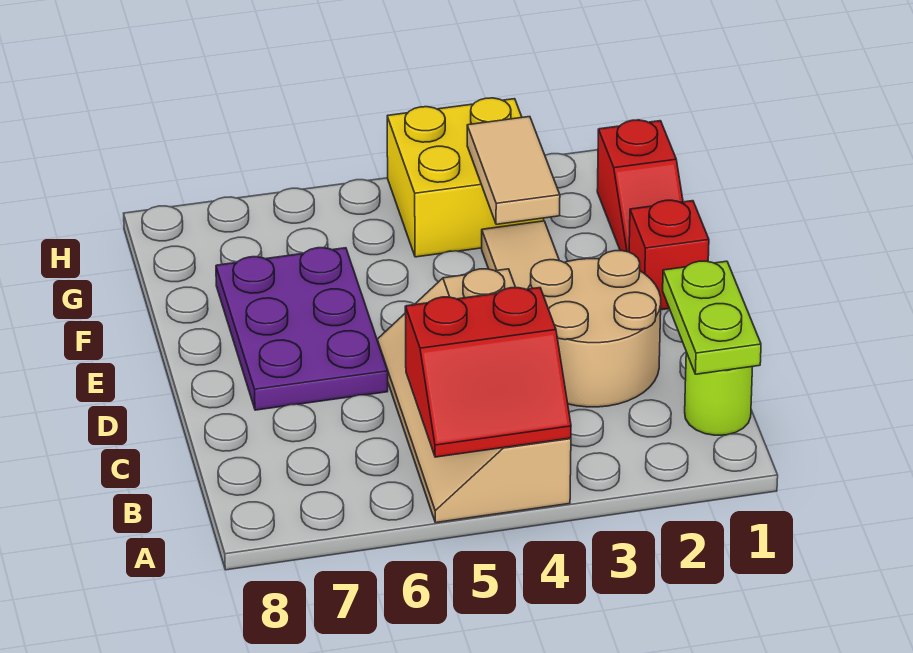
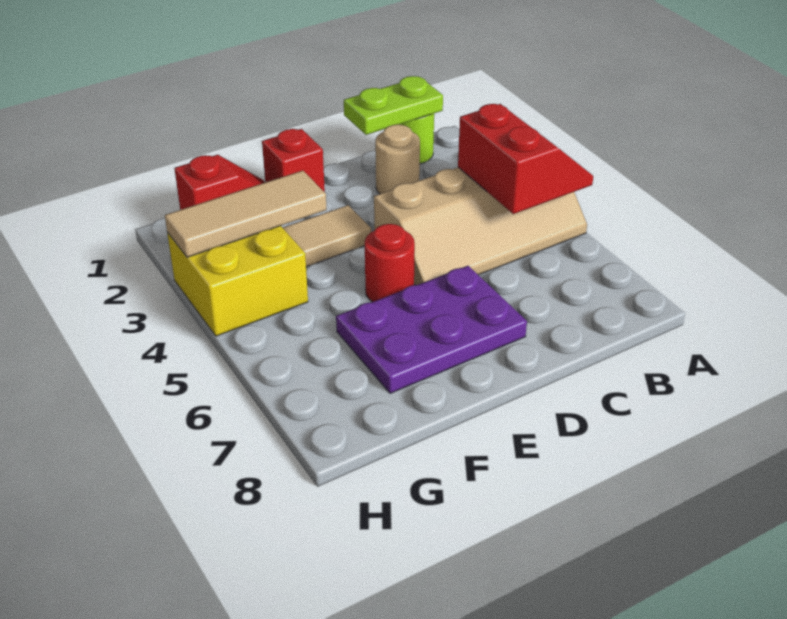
tan round brick C2:D3 level 1 -> tan round brick C2 level 1
none -> red round brick E5 level 1
tan tile F3:G3 level 2 -> tan tile F3:H3 level 2

